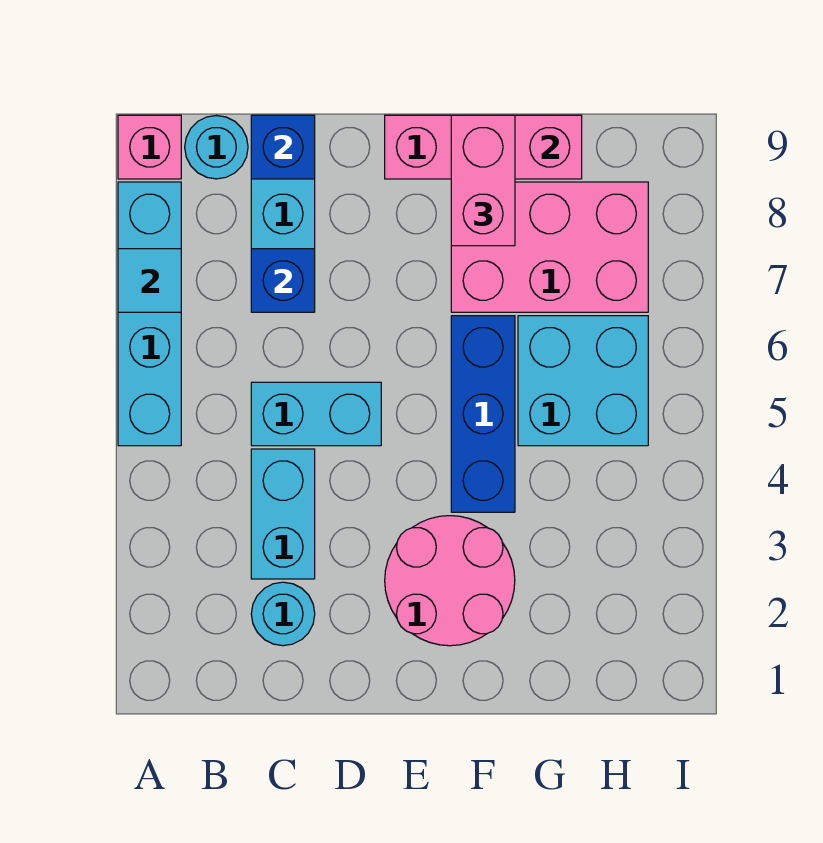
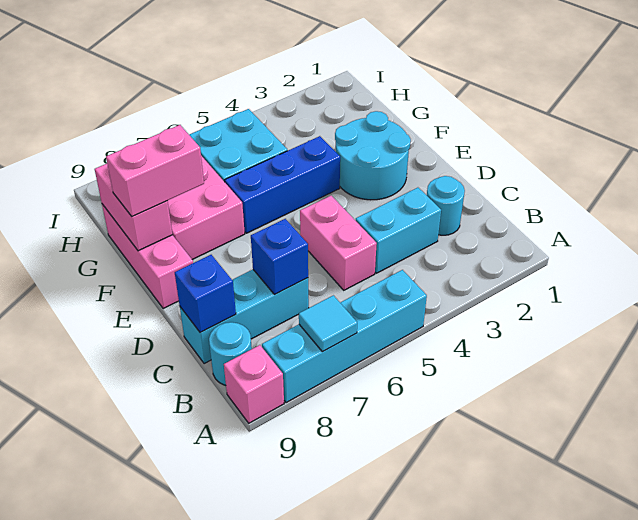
cyan brick C5:D5 level 1 -> pink brick C5:D5 level 1
pink round brick E2:F3 level 1 -> cyan round brick E2:F3 level 1

